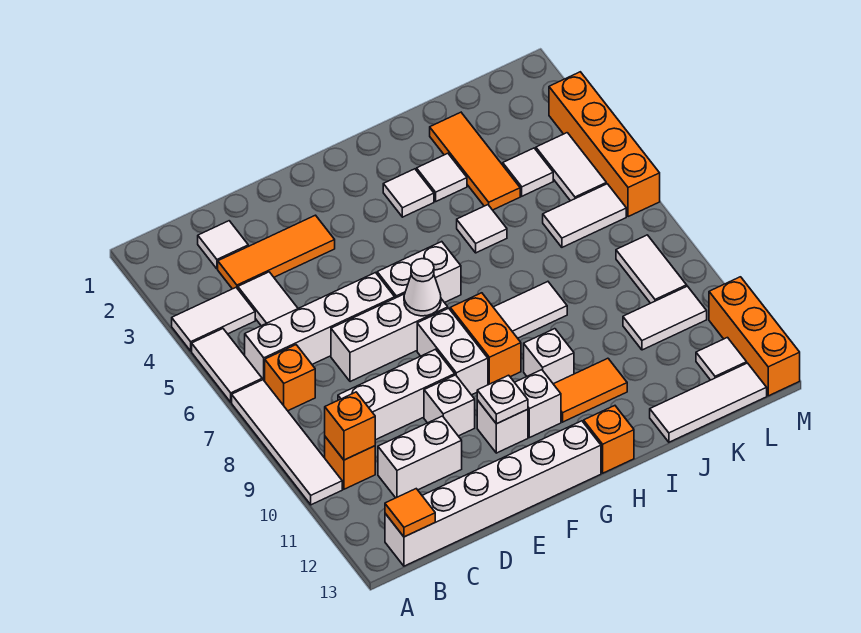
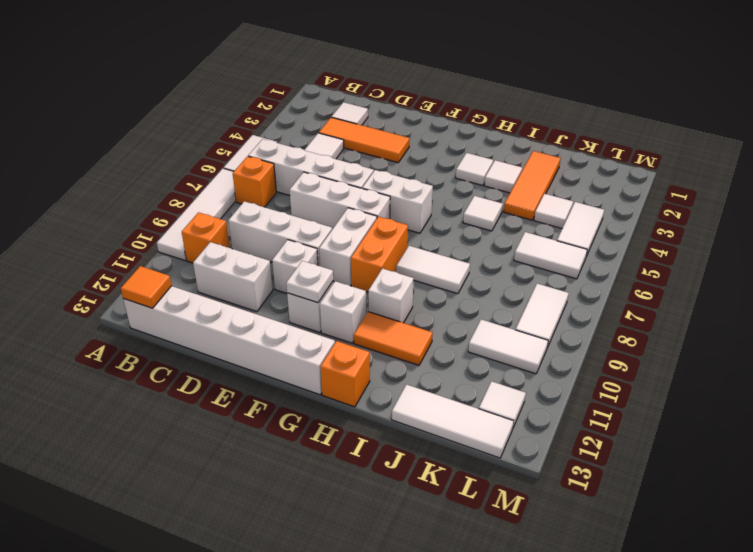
white tile A4:B4 level 1 -> none
orange brick B10 level 2 -> none
white cone F7 level 2 -> none
orange brick M3:M6 level 1 -> none
orange brick M11:M13 level 1 -> none

